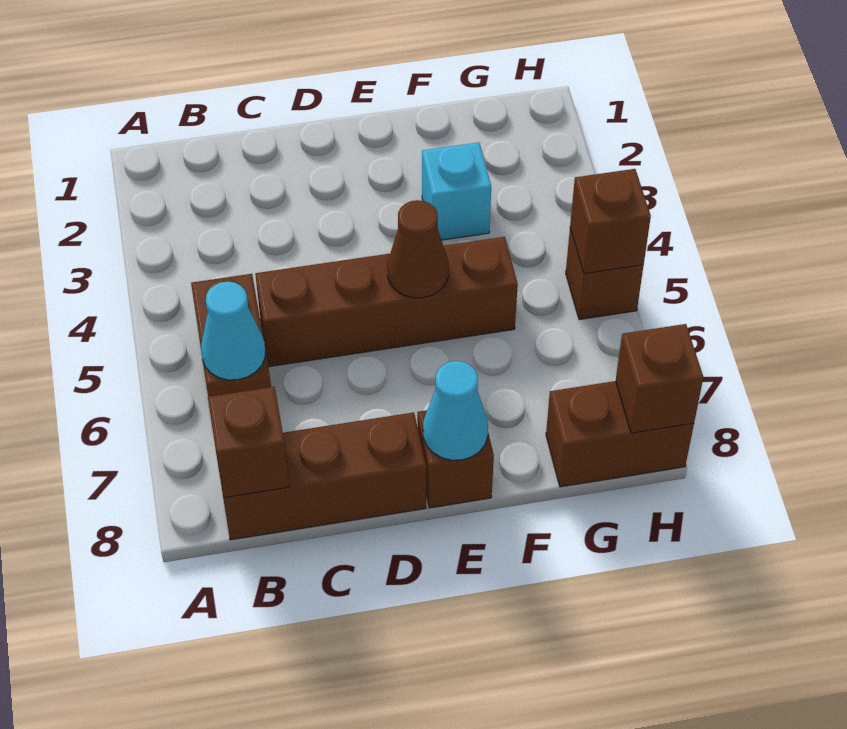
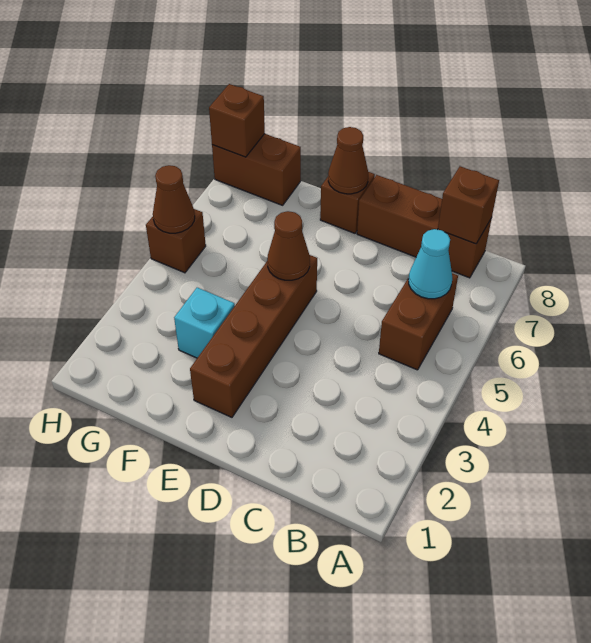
brown brick C5:F5 level 1 -> brown brick E2:E5 level 1
cyan cone E8 level 2 -> brown cone E8 level 2
brown brick H5 level 2 -> brown cone H5 level 2

